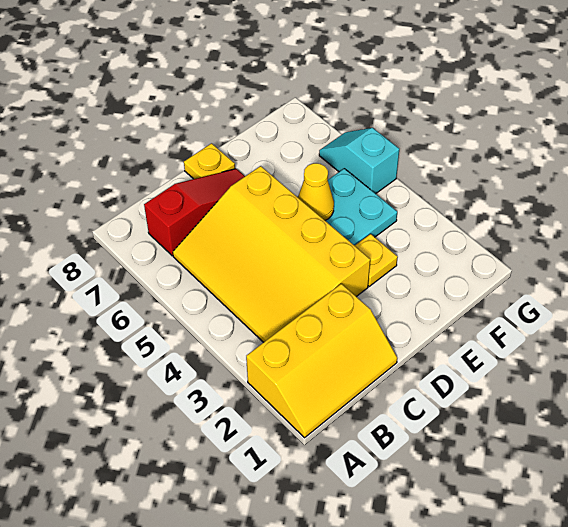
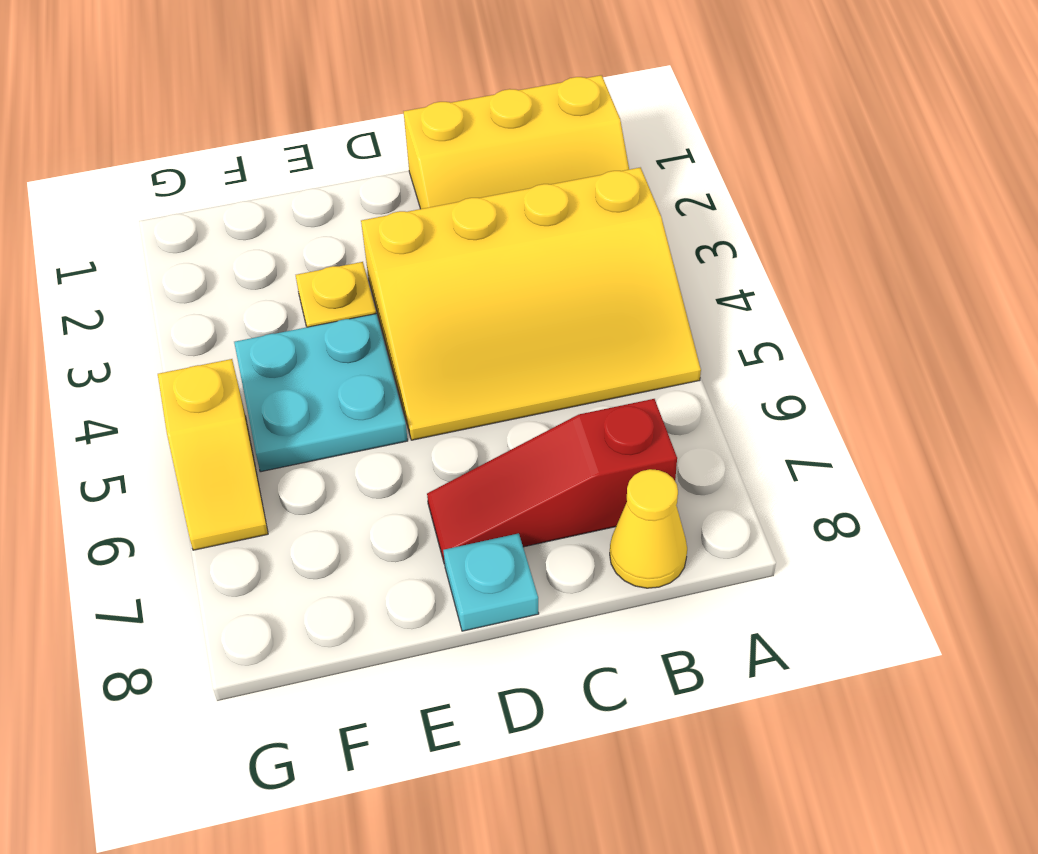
yellow slope A1:C2 level 1 top 2 -> yellow slope A1:C2 level 1 top 1
yellow slope B3:D6 level 1 top D -> yellow slope A3:D5 level 1 top 3
yellow plate D8 level 1 -> cyan plate D8 level 1
yellow cone E5 level 2 -> yellow cone B8 level 1
cyan slope G5:G6 level 1 top 5 -> yellow slope G5:G6 level 1 top 5

